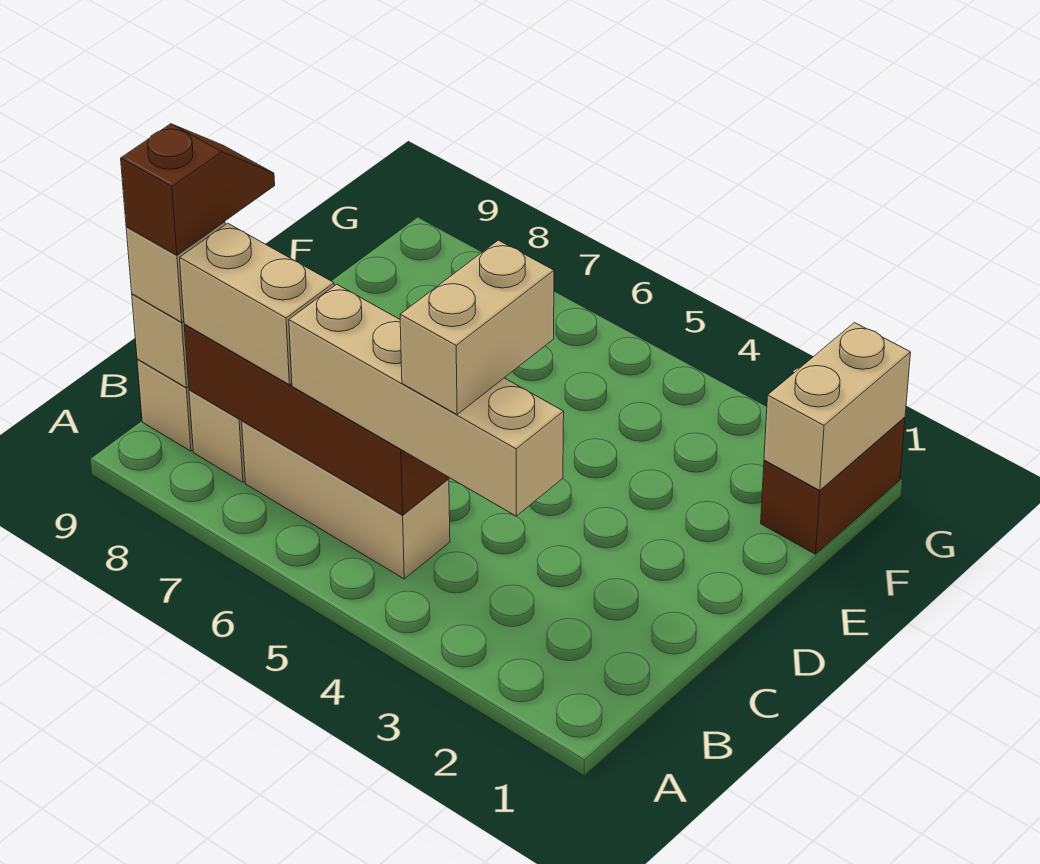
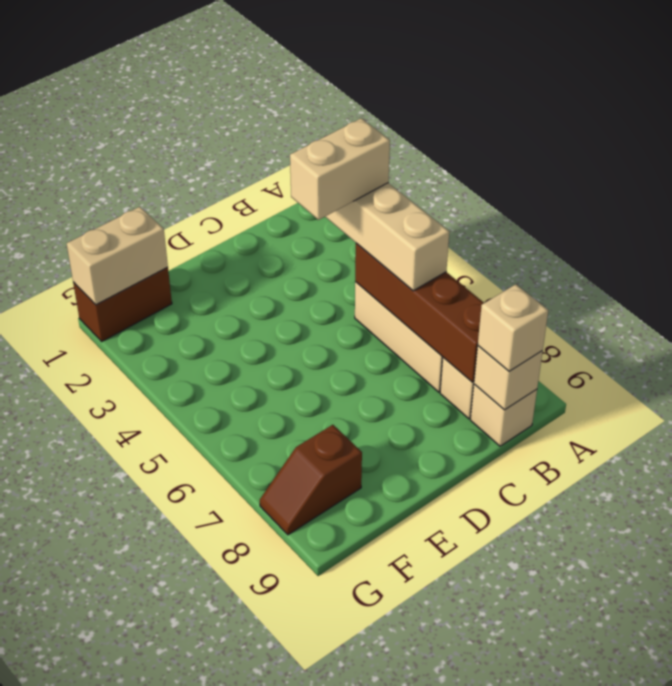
tan brick B7:B8 level 3 -> none
brown slope B9:C9 level 4 top B -> brown slope F8:G8 level 1 top F

